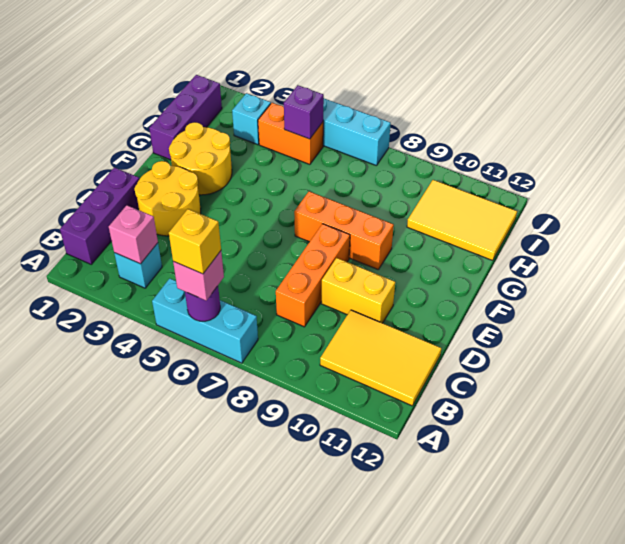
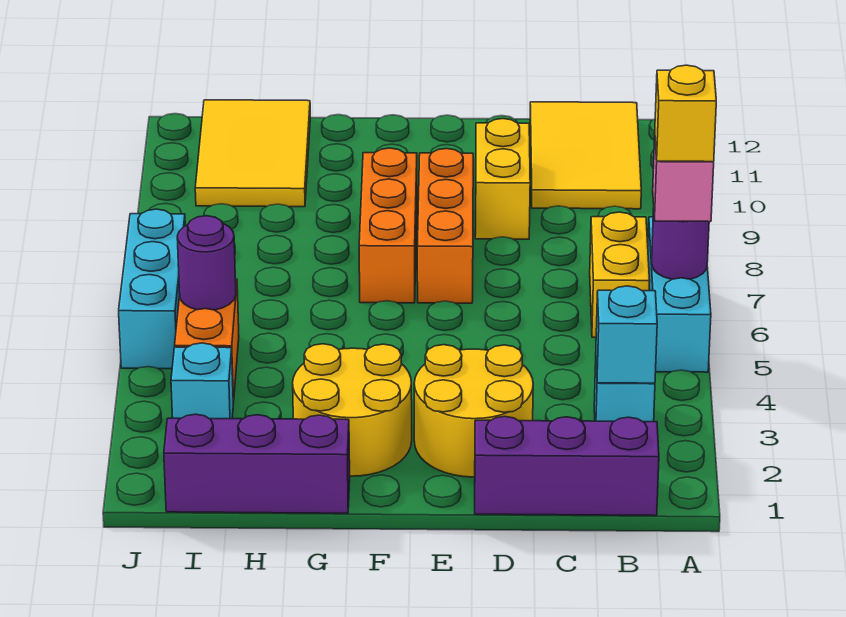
pink brick B3 level 2 -> cyan brick B3 level 2
none -> yellow brick B6:B7 level 1
orange brick C8:E8 level 1 -> orange brick E7:E9 level 1
purple brick I5 level 2 -> purple round brick I5 level 2

